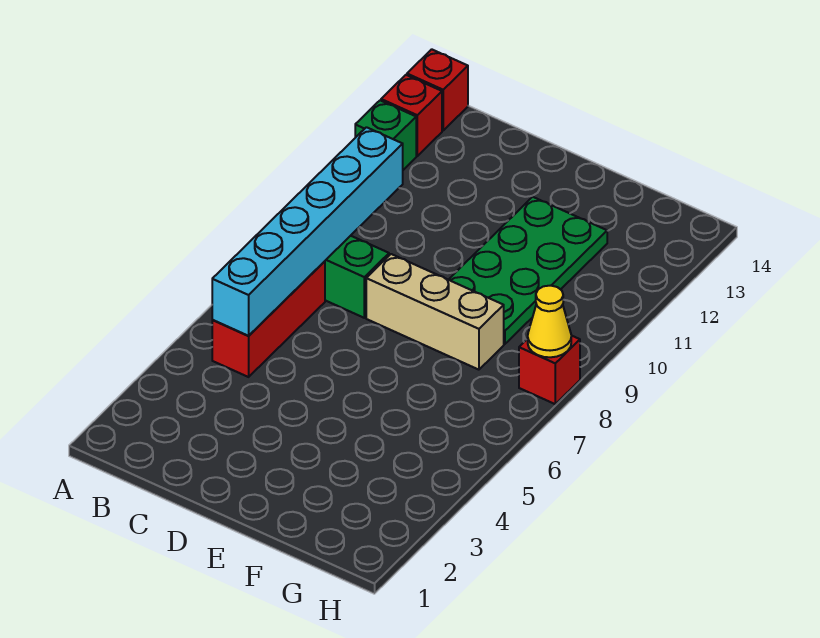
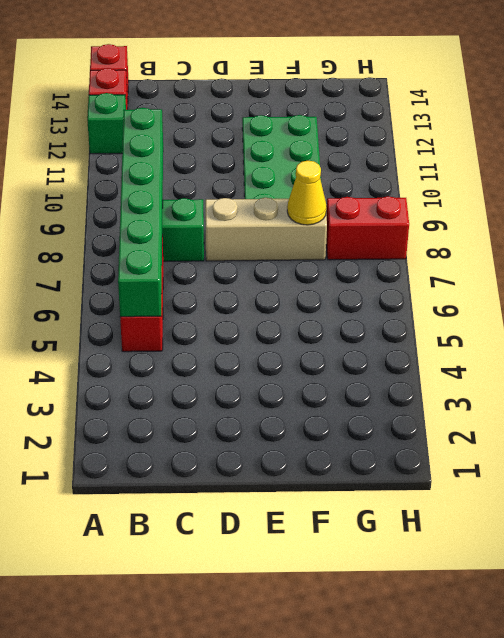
cyan brick B5:B10 level 2 -> green brick B5:B10 level 2
red brick H8 level 1 -> red brick G8:H8 level 1
yellow cone H8 level 2 -> yellow cone F8 level 2

